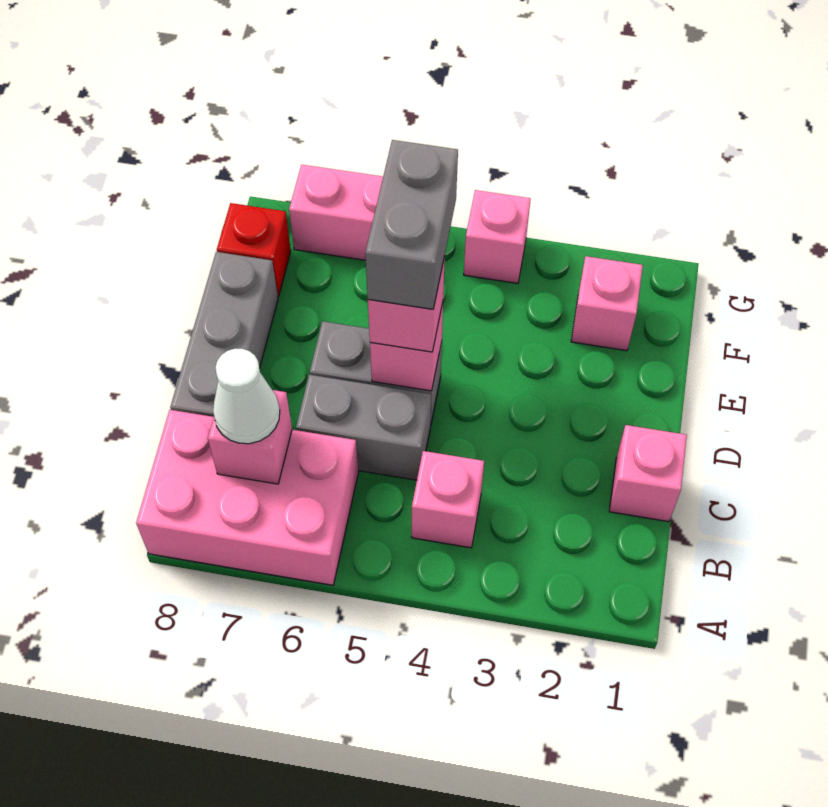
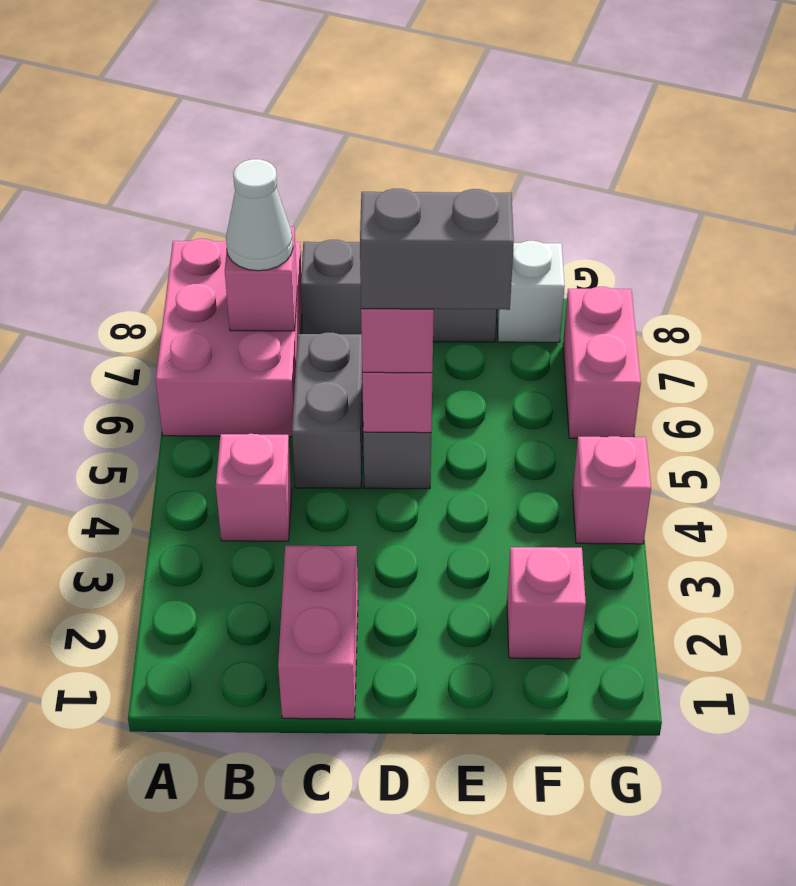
pink brick C1 level 1 -> pink brick C1:C2 level 1
red brick F8 level 1 -> white brick F8 level 1

